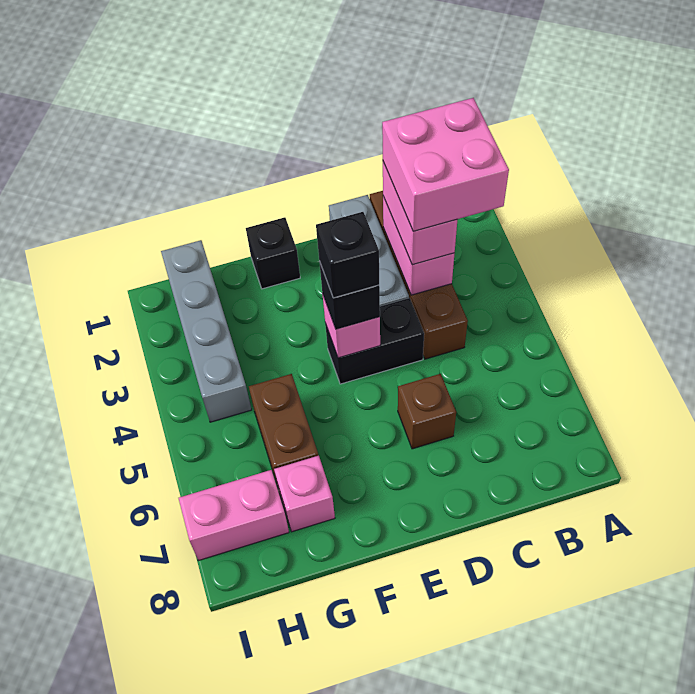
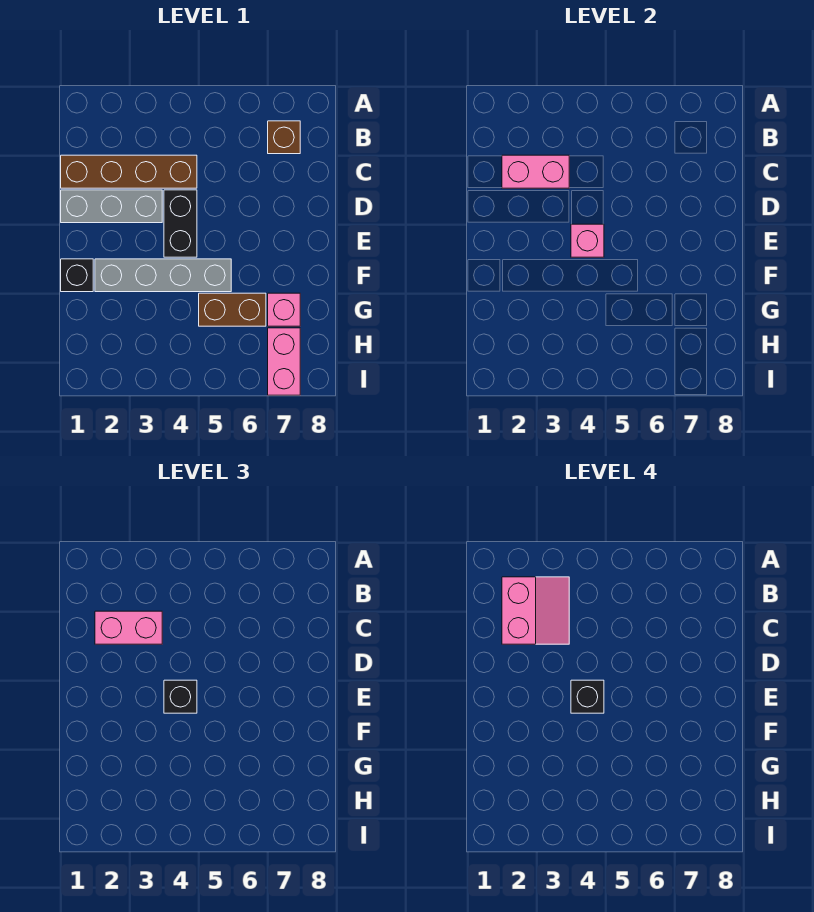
pink brick B2:C3 level 4 -> pink slope B2:C3 level 4 top 2
brown brick D6 level 1 -> brown brick B7 level 1
grey brick H1:H4 level 1 -> grey brick F2:F5 level 1

